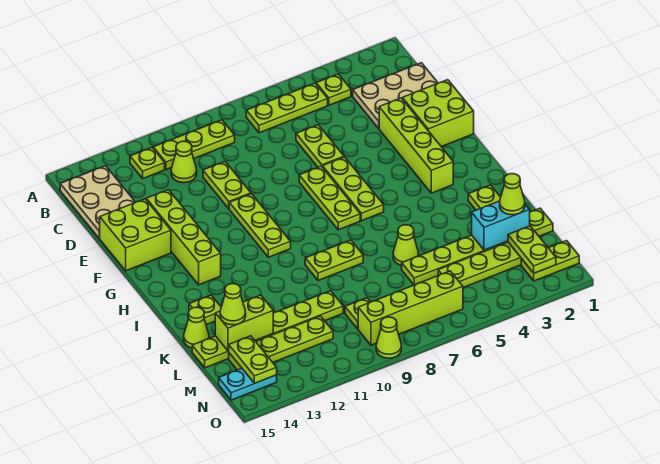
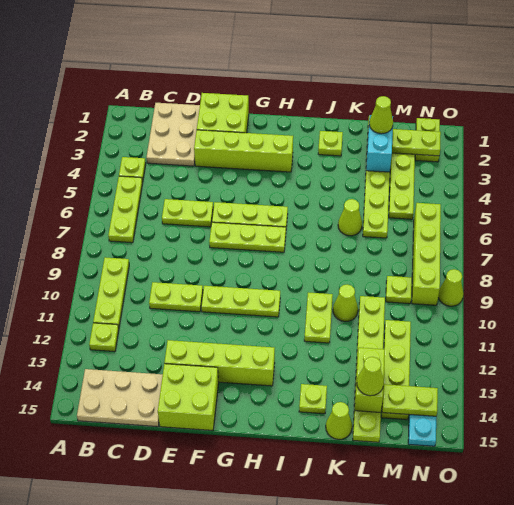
lime cone C11 level 1 -> lime cone K10 level 1
lime plate J8:J9 level 1 -> lime plate J10:J11 level 1

